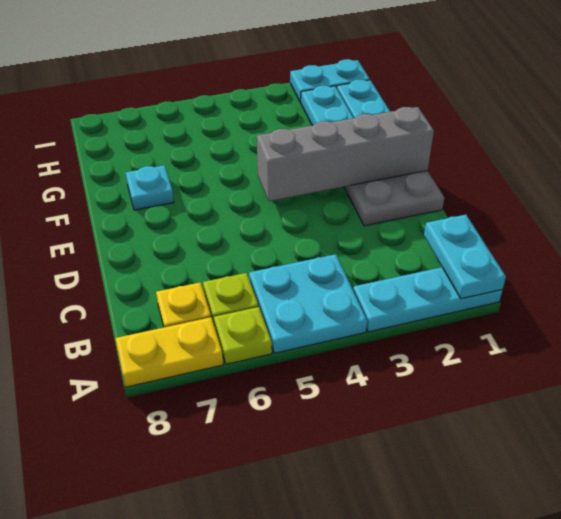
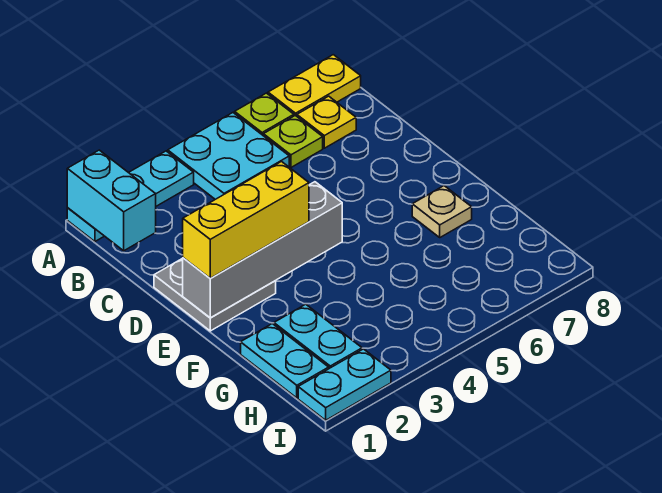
cyan plate A1:B1 level 2 -> cyan brick A1:B1 level 2
none -> yellow brick E1:E3 level 3
cyan plate F7 level 1 -> tan plate F7 level 1

